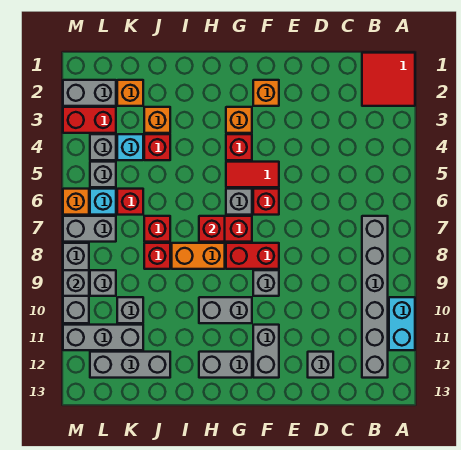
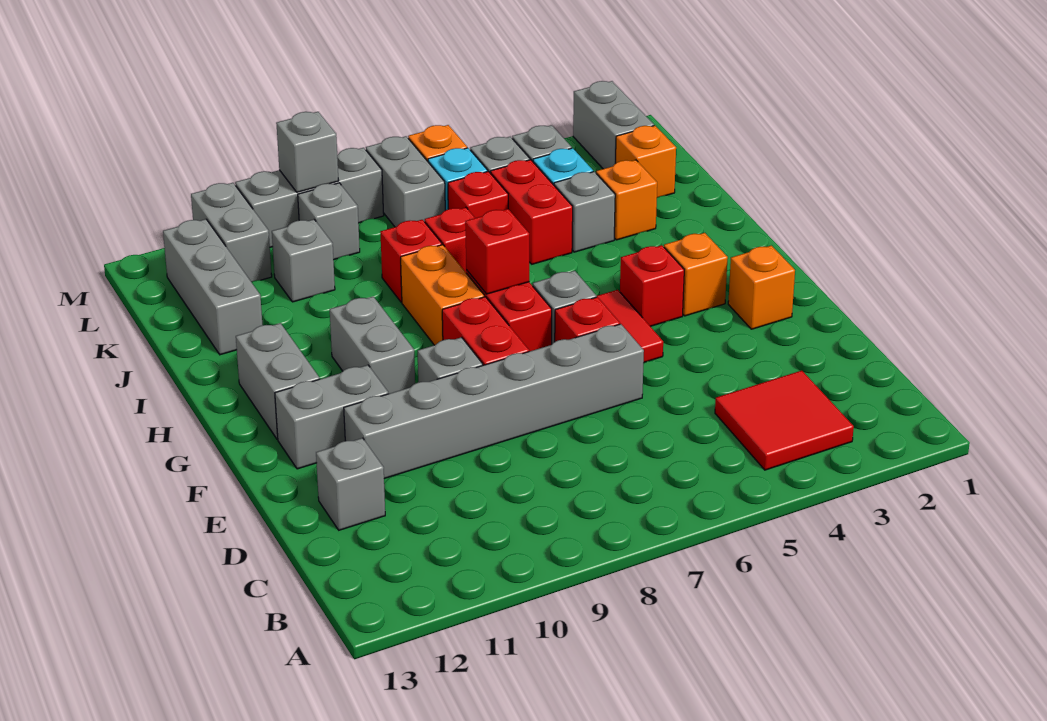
red tile A1:B2 level 1 -> red tile B3:C4 level 1
cyan brick A10:A11 level 1 -> none
grey brick B7:B12 level 1 -> grey brick E6:E11 level 1
red brick J4 level 1 -> grey brick J4 level 1
grey brick K11:M11 level 1 -> grey brick L11:M11 level 1
red brick L3:M3 level 1 -> red brick J5:K5 level 1

